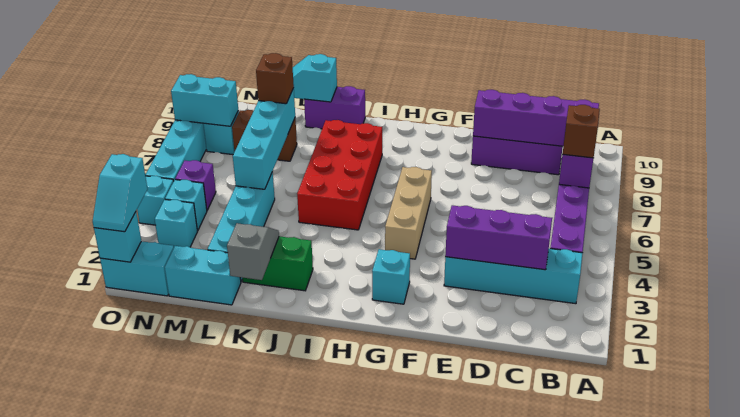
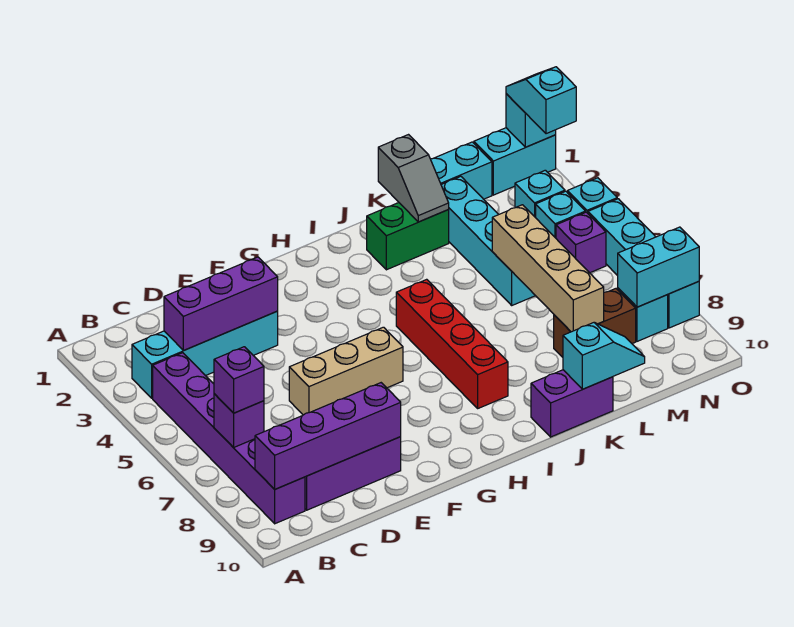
brown brick B7 level 3 -> purple brick B7 level 3
cyan brick G2 level 1 -> none
tan brick G4:G6 level 1 -> tan brick E6:G6 level 1
red brick I5:J8 level 1 -> red brick I5:I8 level 1
cyan brick L5:L8 level 2 -> tan brick L5:L8 level 2
brown brick L8 level 3 -> none

